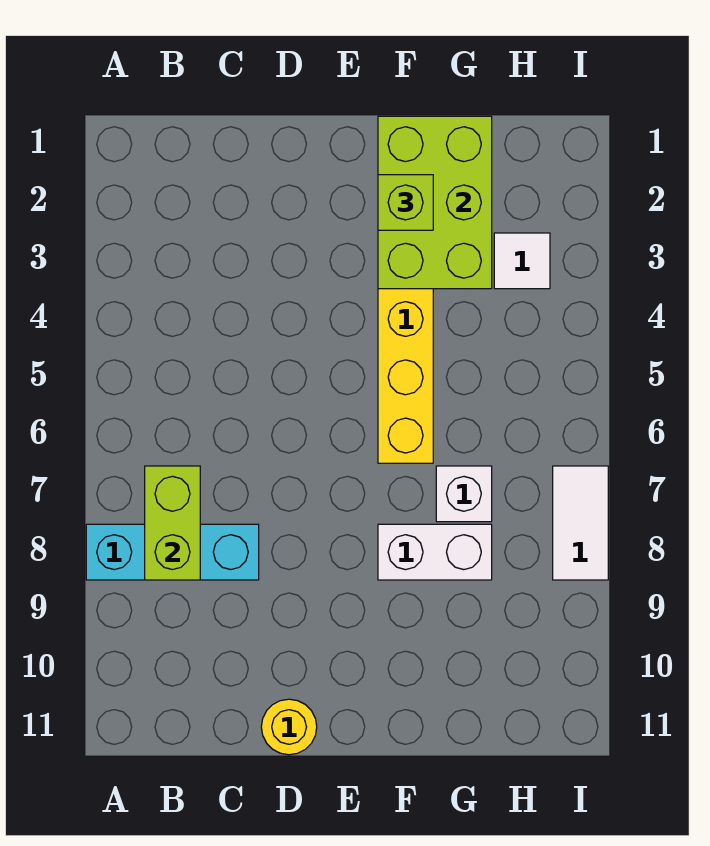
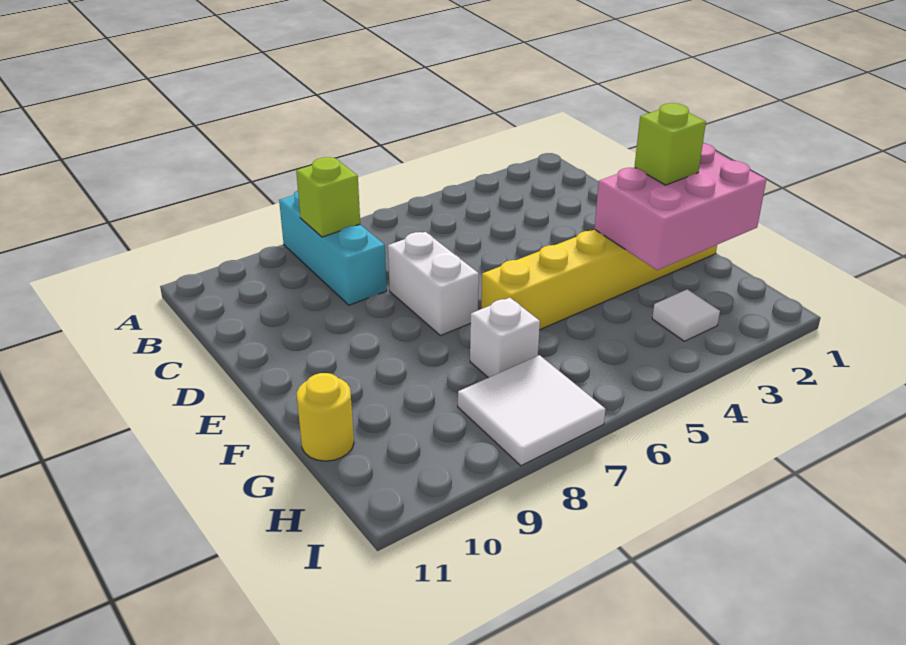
lime brick B7:B8 level 2 -> lime brick B8 level 2
yellow round brick D11 level 1 -> yellow round brick G11 level 1
lime brick F1:G3 level 2 -> pink brick F1:G3 level 2
white brick F8:G8 level 1 -> white brick D7:E7 level 1
white tile I7:I8 level 1 -> white tile H7:I8 level 1

